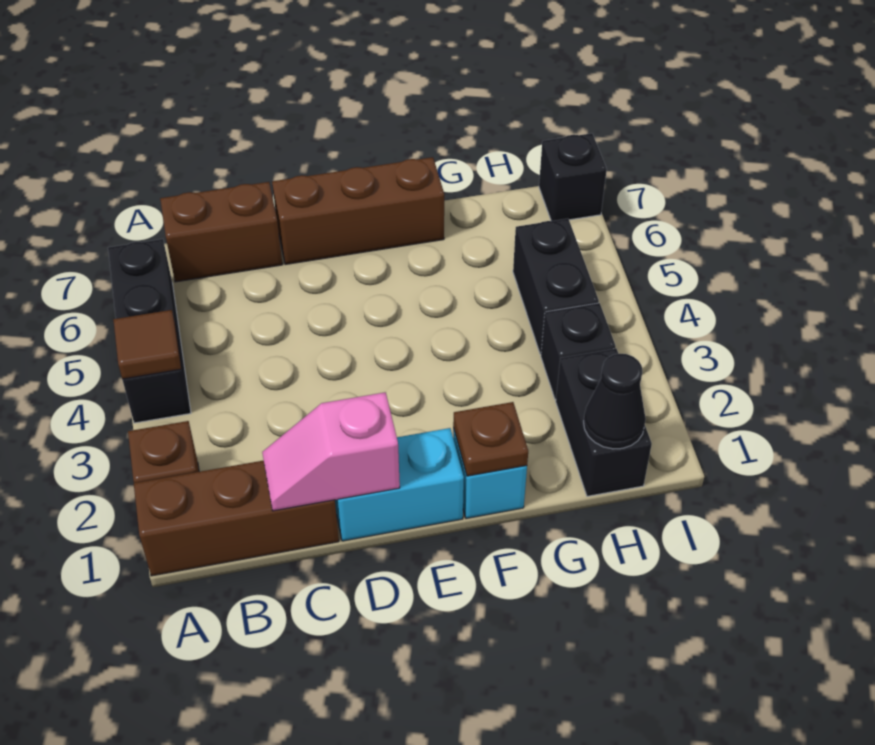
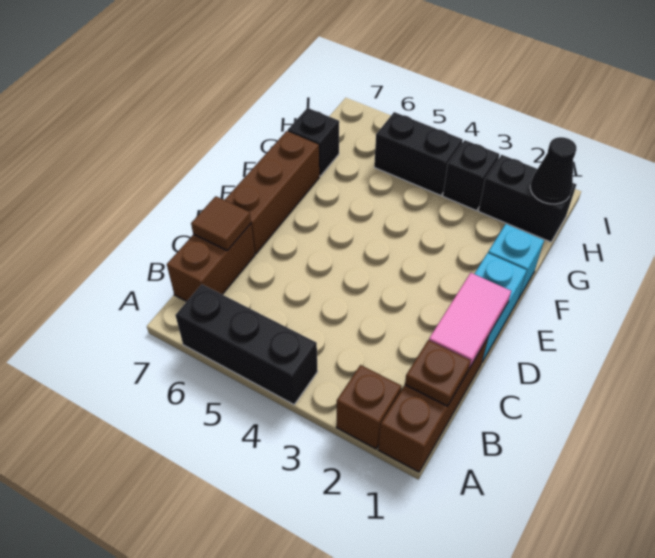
brown tile A4 level 2 -> brown tile C7 level 2
pink slope C1:D1 level 2 top D -> pink tile C1:D1 level 2
brown plate F1 level 2 -> brown plate B1 level 2
black brick I7 level 1 -> black brick G7 level 1

